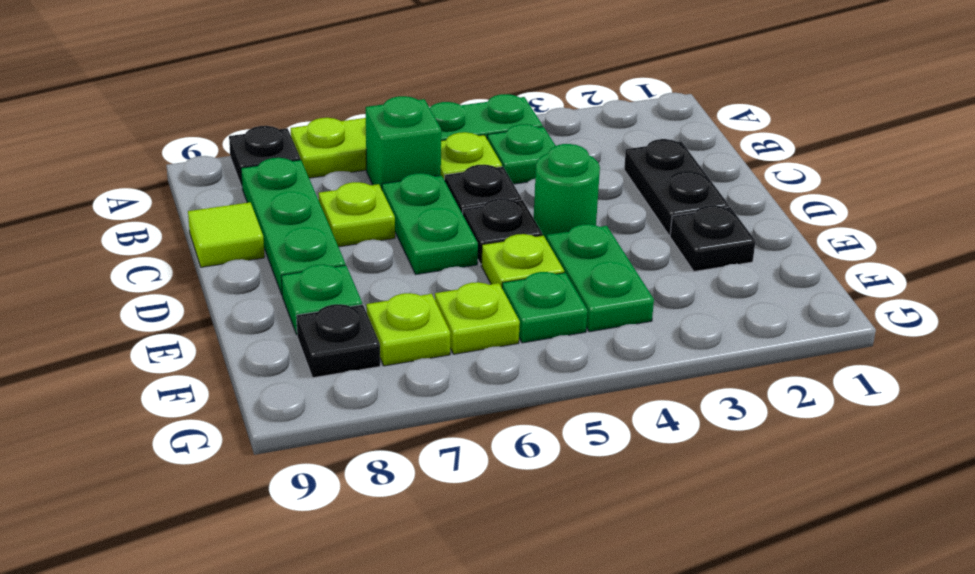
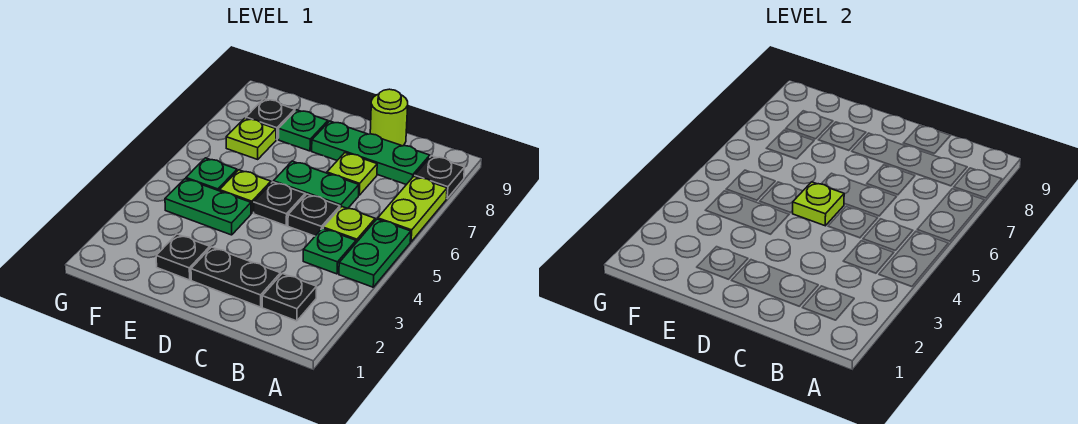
none -> black plate B2 level 1
green brick B6 level 1 -> none
lime tile C9 level 1 -> lime round brick C9 level 1
green round brick D4 level 1 -> none
lime plate F6 level 1 -> lime plate D5 level 2

